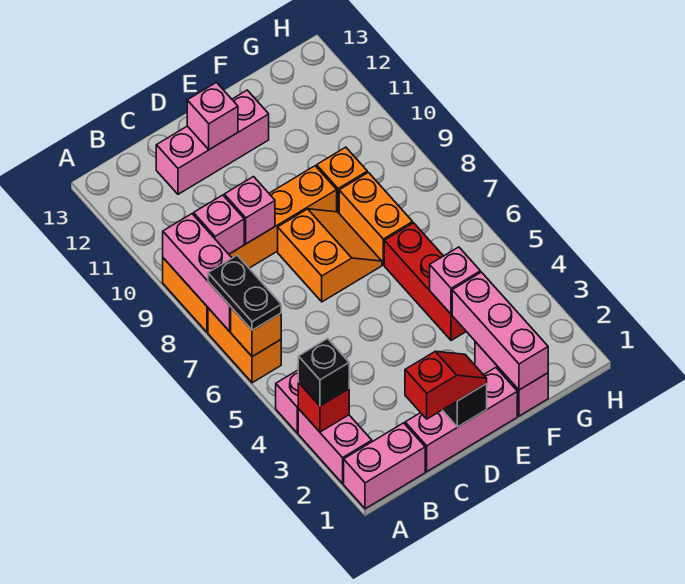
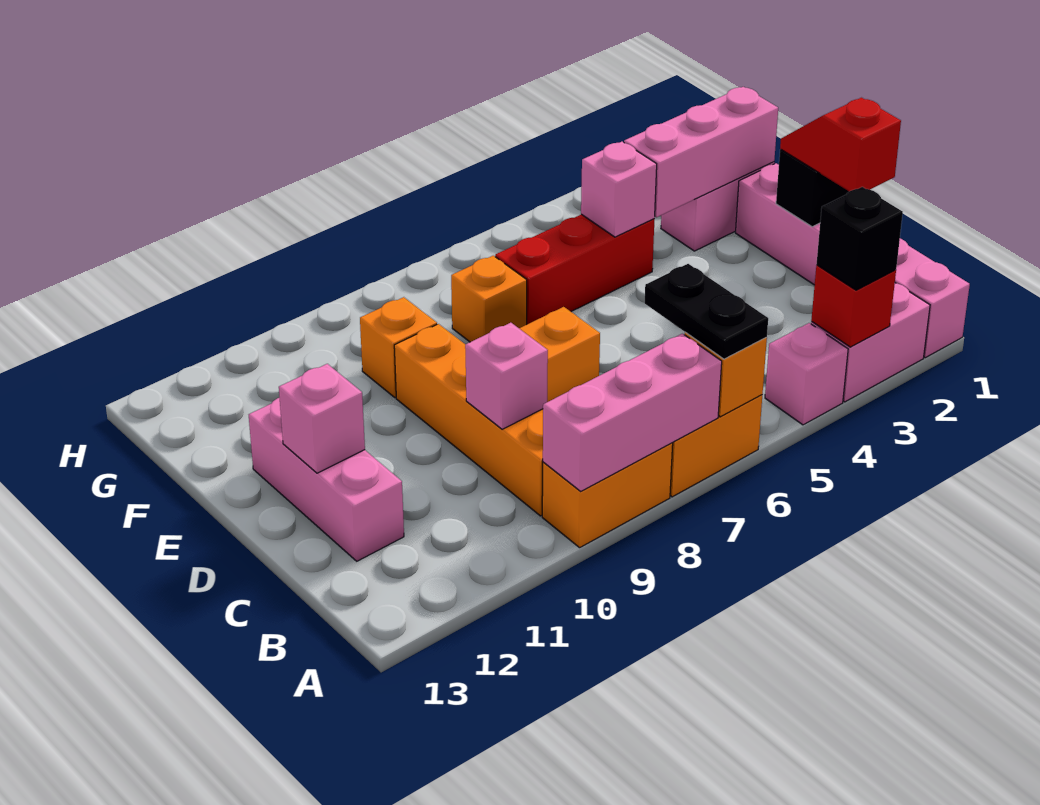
black plate A6:A7 level 3 -> black plate A6:B6 level 3
pink brick B9 level 2 -> none
orange brick F7:F8 level 1 -> orange brick F7 level 1

